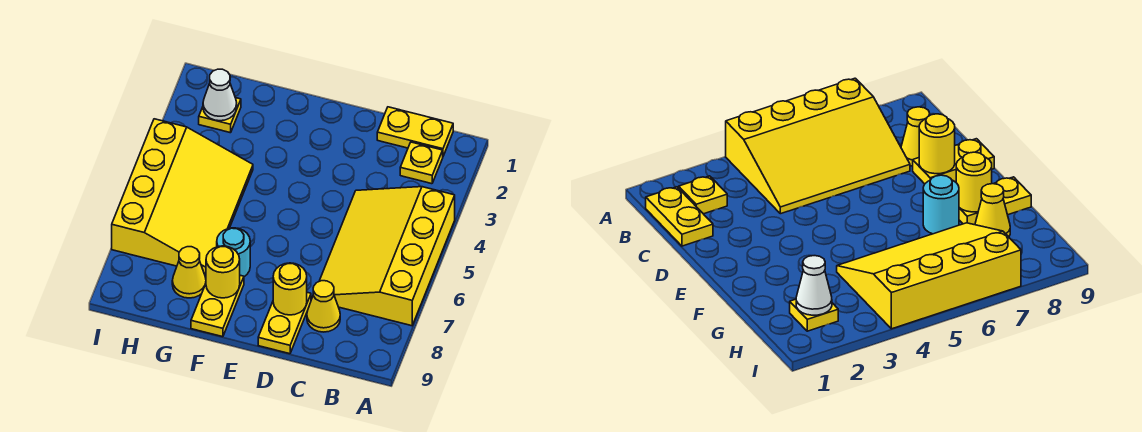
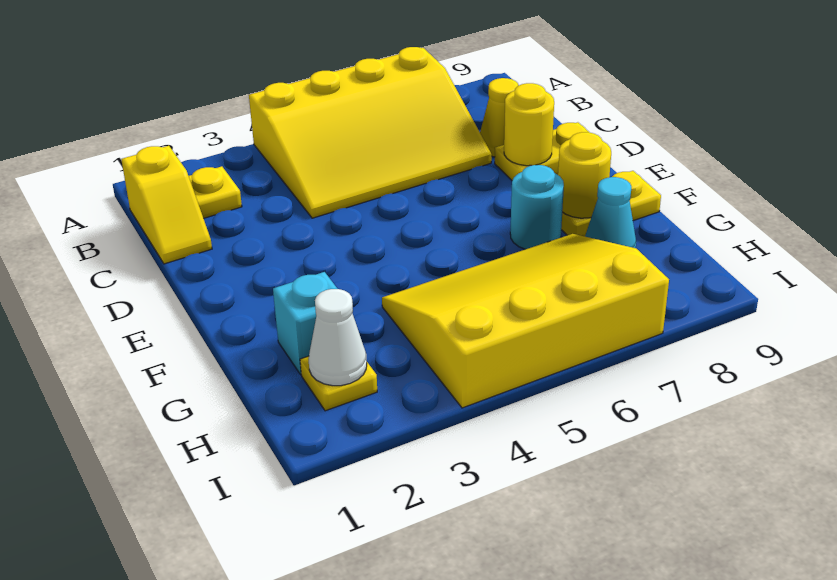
yellow plate B1:C1 level 1 -> yellow slope B1:C1 level 1 top B
none -> cyan brick G2 level 1
yellow cone G8 level 1 -> cyan cone G8 level 1

